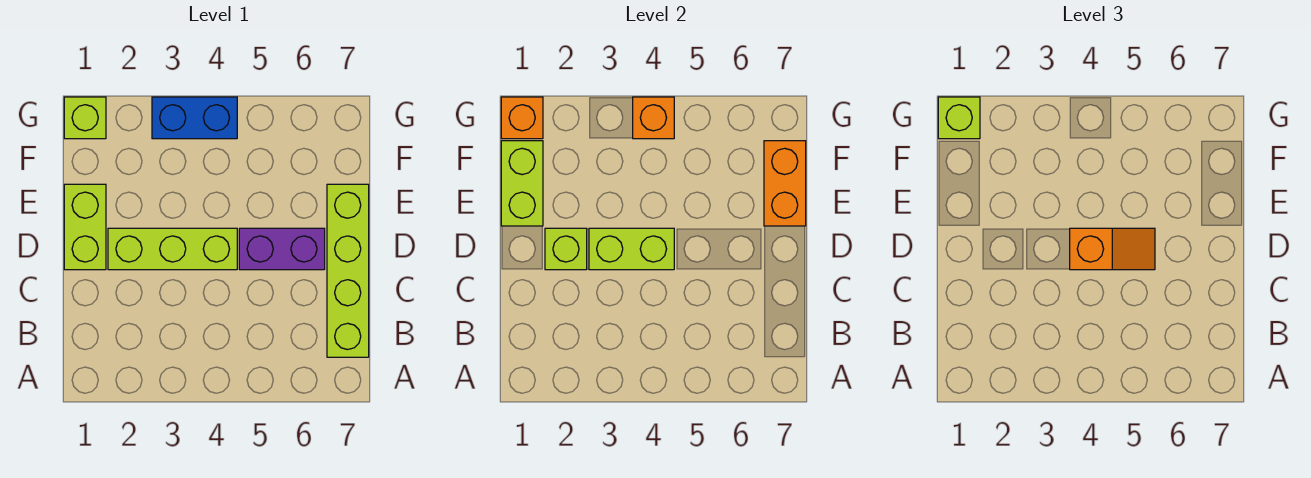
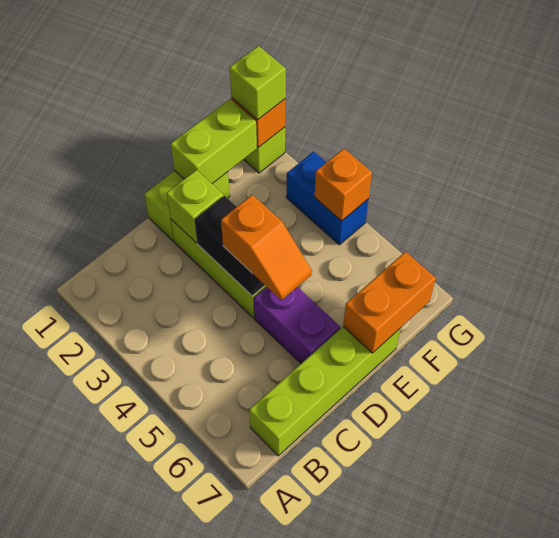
lime brick D3:D4 level 2 -> black brick D3:D4 level 2

